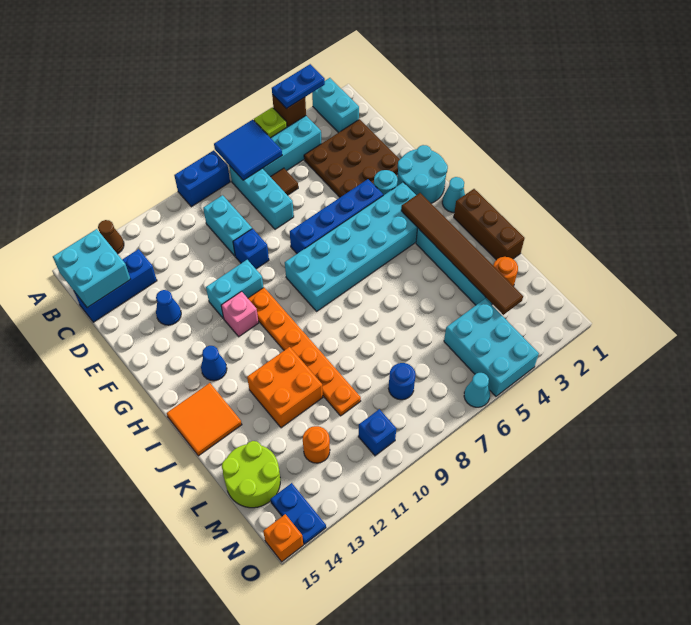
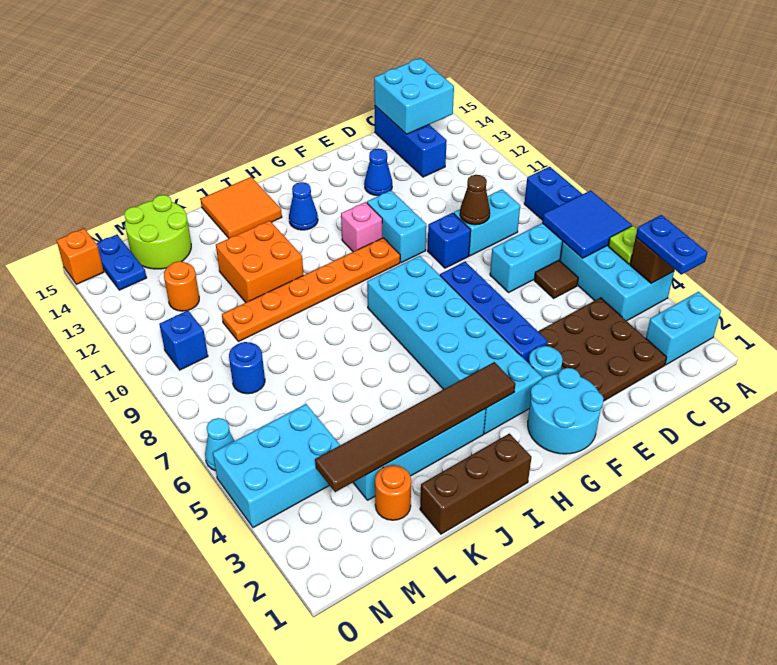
brown cone A13 level 1 -> brown cone D9 level 2
cyan cone H1 level 1 -> none
blue plate N14:O14 level 1 -> blue plate N14:N15 level 1

